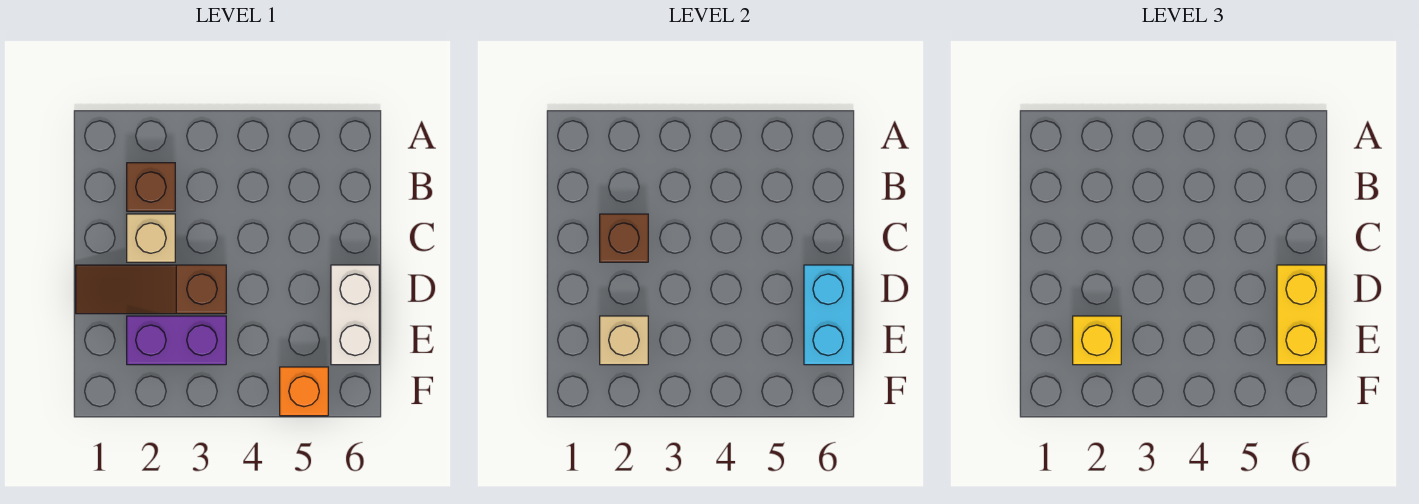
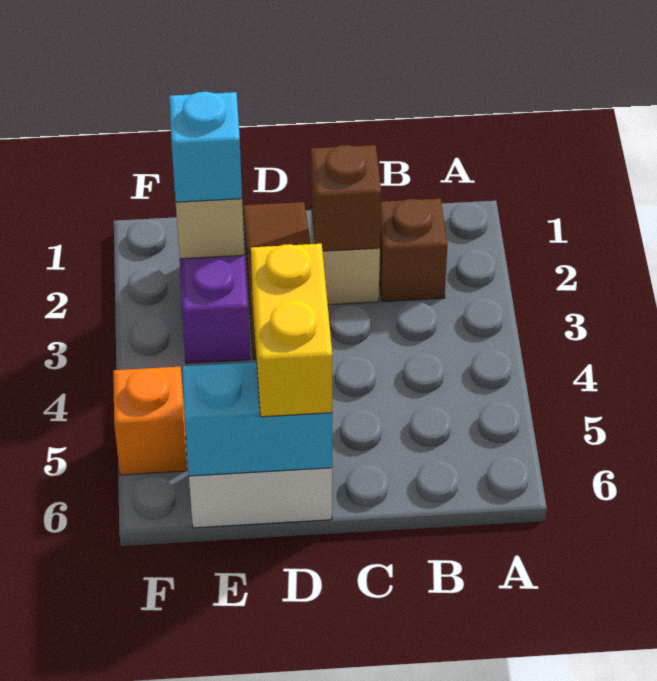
yellow brick D6:E6 level 3 -> yellow brick D5:D6 level 3
yellow brick E2 level 3 -> cyan brick E2 level 3

